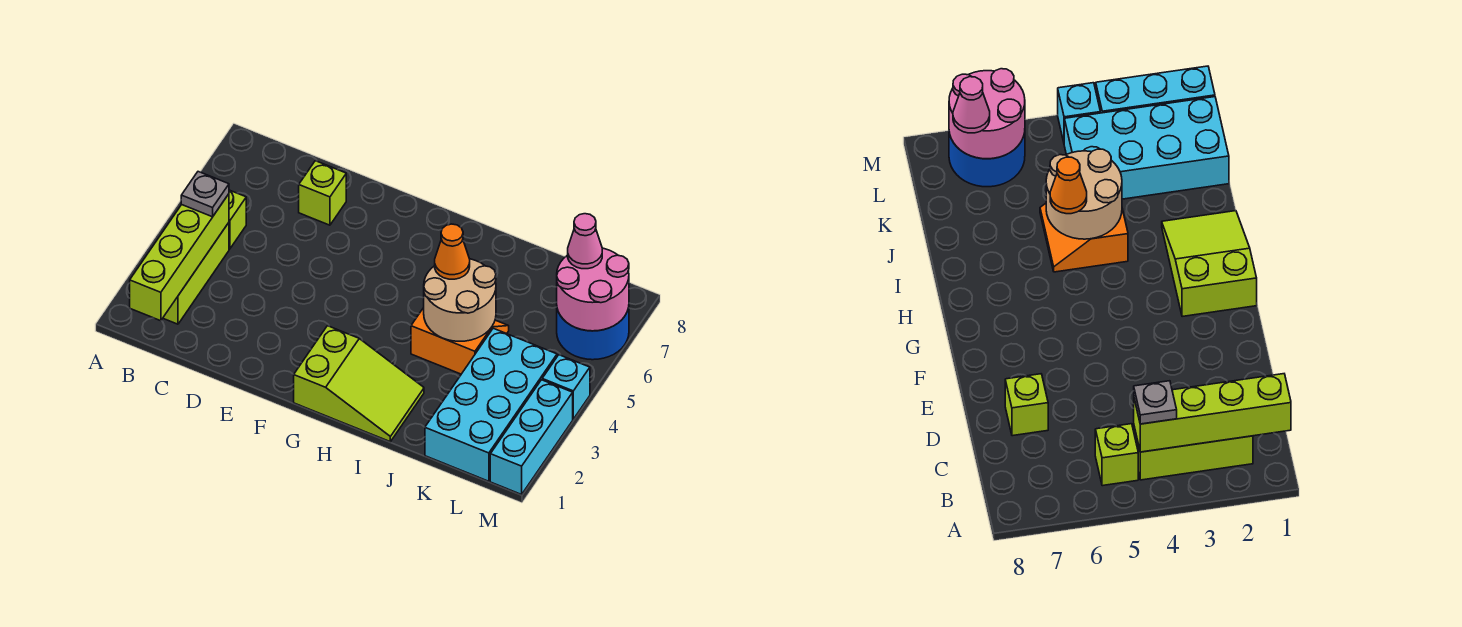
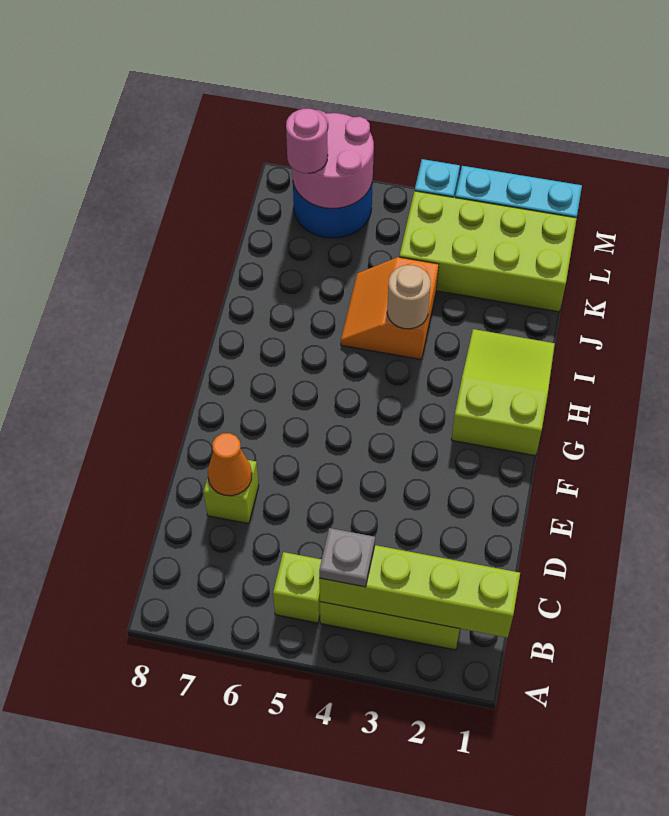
tan round brick I4:J5 level 2 -> tan round brick I4 level 2
orange cone I5 level 3 -> orange cone D7 level 2
cyan brick K1:L4 level 1 -> lime brick K1:L4 level 1
pink cone L7 level 3 -> pink round brick L7 level 3

